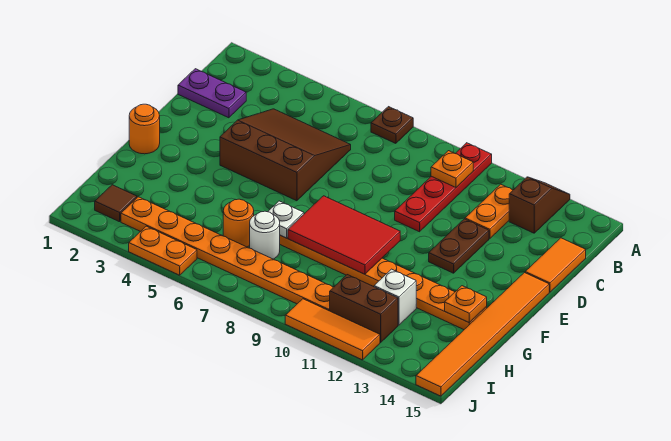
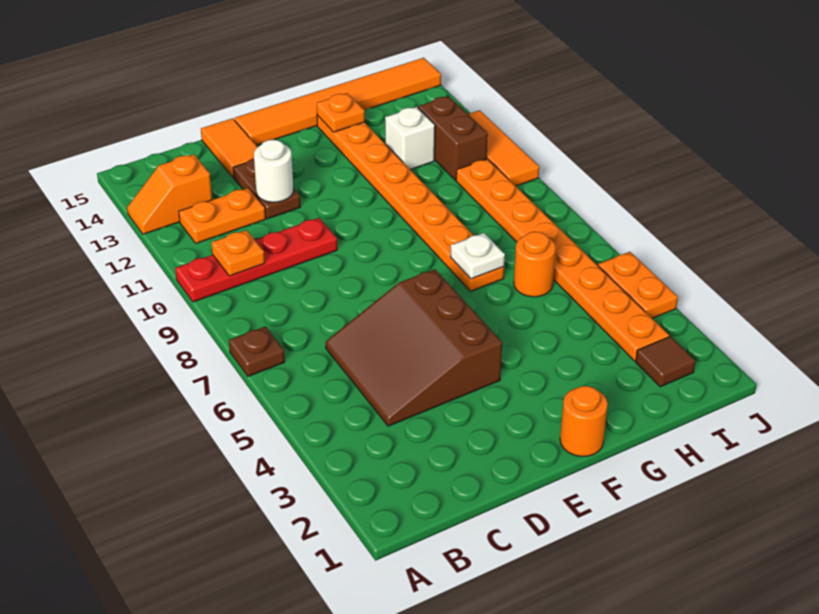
brown slope A13:B13 level 1 top B -> orange slope A13:B13 level 1 top B
purple plate C1:C2 level 1 -> none
orange tile C15:D15 level 1 -> orange tile D14:D15 level 1
brown plate D12:E12 level 1 -> brown plate D12:D13 level 1
red tile F8:G10 level 2 -> none
white round brick H7 level 1 -> white round brick D12 level 2

